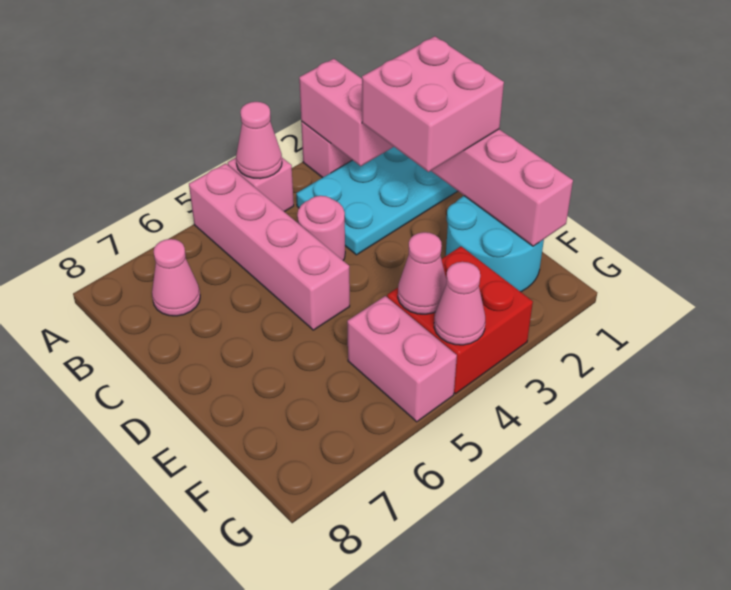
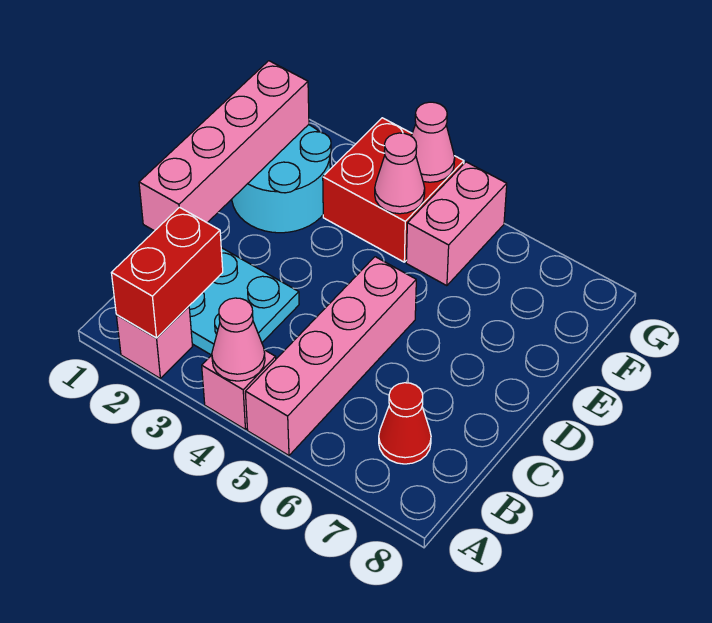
pink brick A2:B2 level 2 -> red brick A2:B2 level 2
pink cone B7 level 1 -> red cone B7 level 1
pink brick C1:D2 level 3 -> none
pink round brick C4 level 1 -> none

